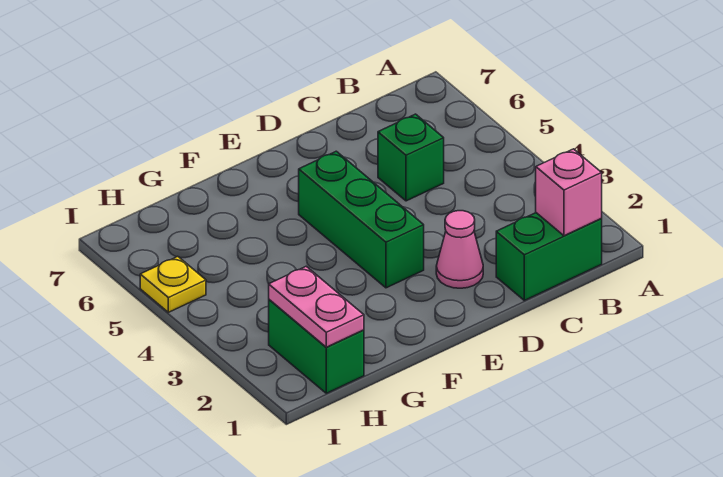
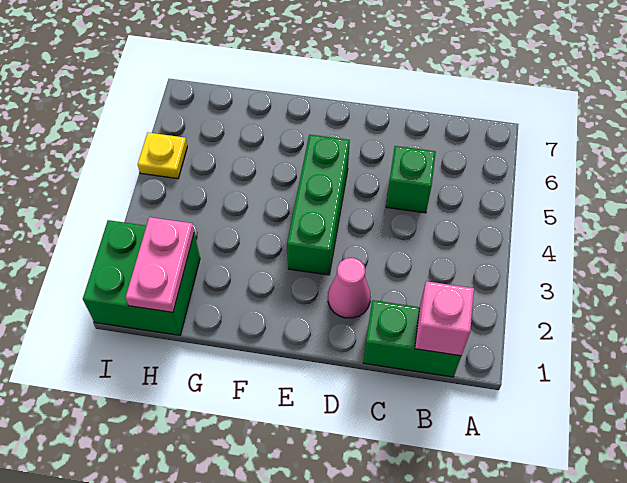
green brick H1:H2 level 1 -> green brick H1:I2 level 1

